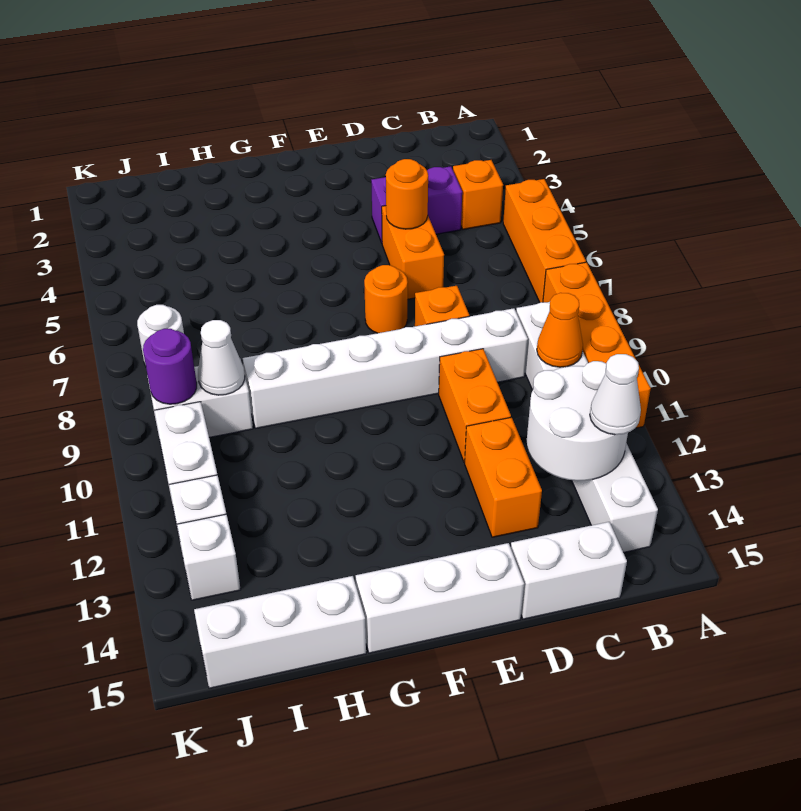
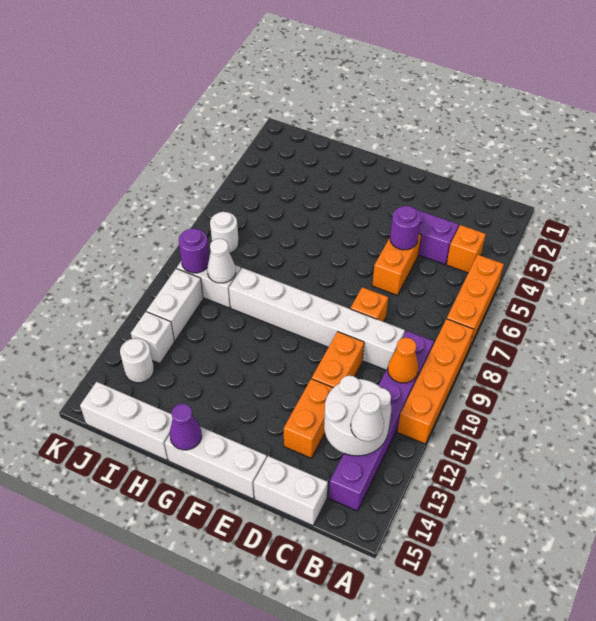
white brick B9:B14 level 1 -> purple brick B9:B14 level 1
orange round brick D5 level 2 -> purple round brick D5 level 2
orange round brick E7 level 1 -> none
none -> purple cone G15 level 2
white brick J13 level 1 -> white round brick J13 level 1

